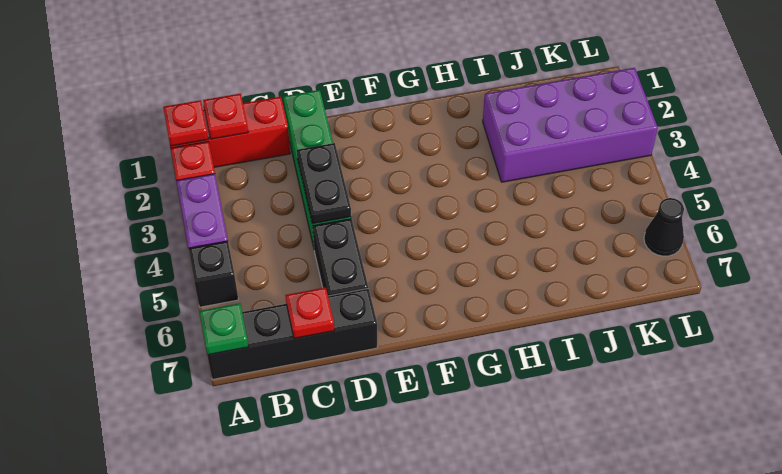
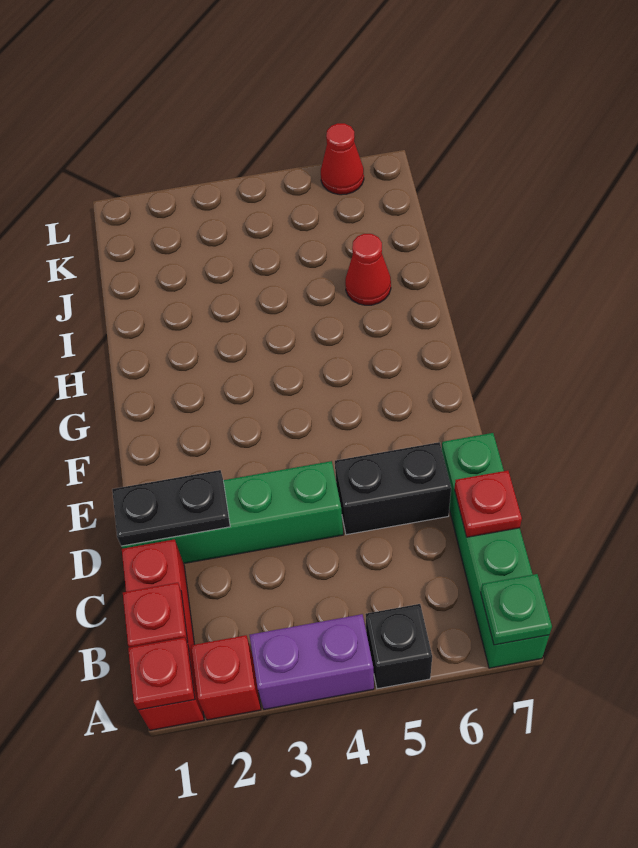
black brick A7:D7 level 1 -> green brick A7:D7 level 1
black plate D3:D4 level 2 -> black plate D1:D2 level 2
purple brick I2:L3 level 1 -> none
none -> red cone I6 level 1
black cone L6 level 1 -> red cone L6 level 1

